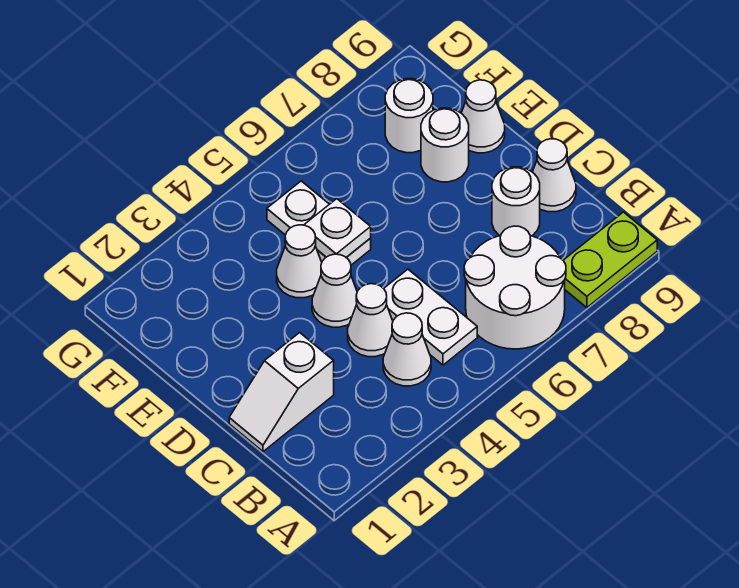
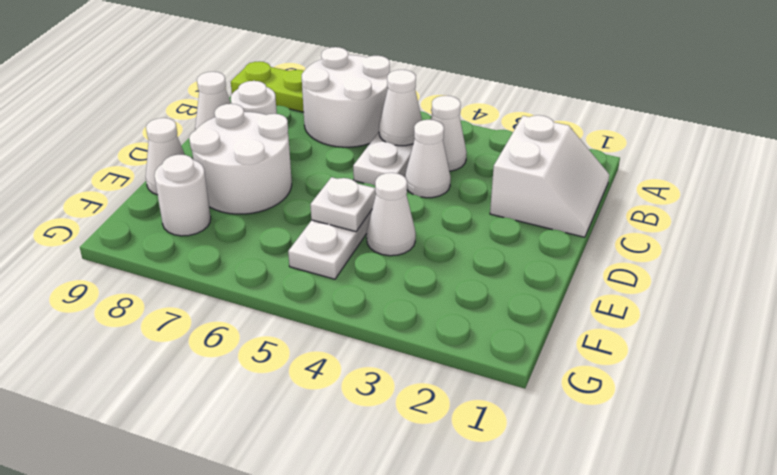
white slope C1:C2 level 1 top 2 -> white slope B1:C2 level 1 top 2
white cone D4 level 1 -> white cone B5 level 2
white round brick E8 level 1 -> white round brick D7:E8 level 1

